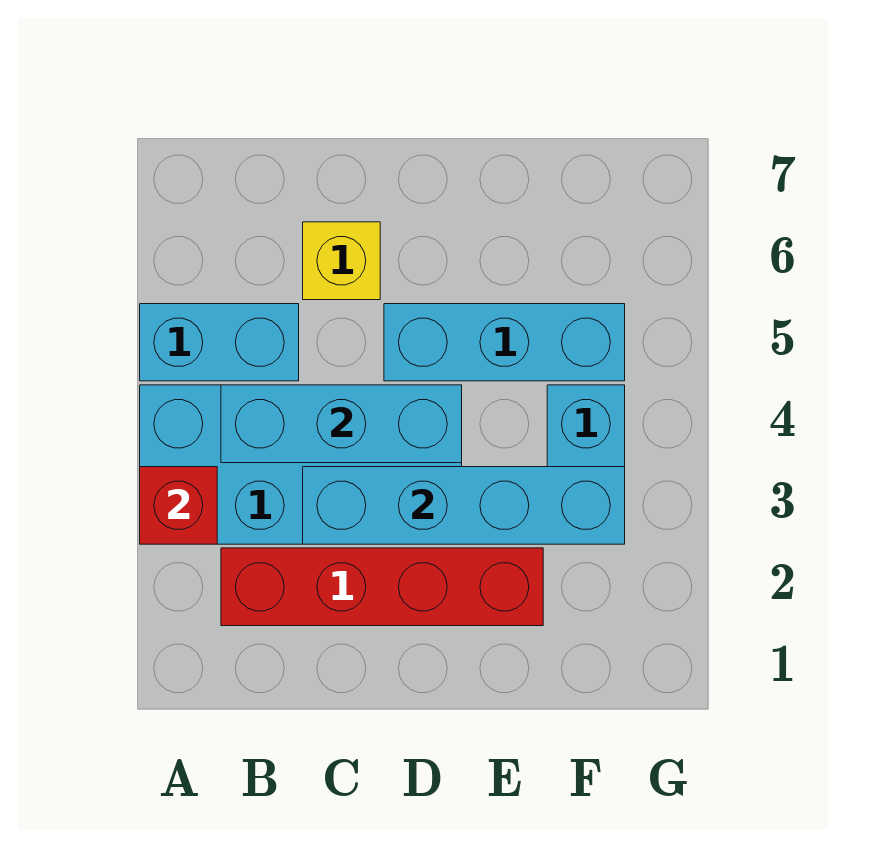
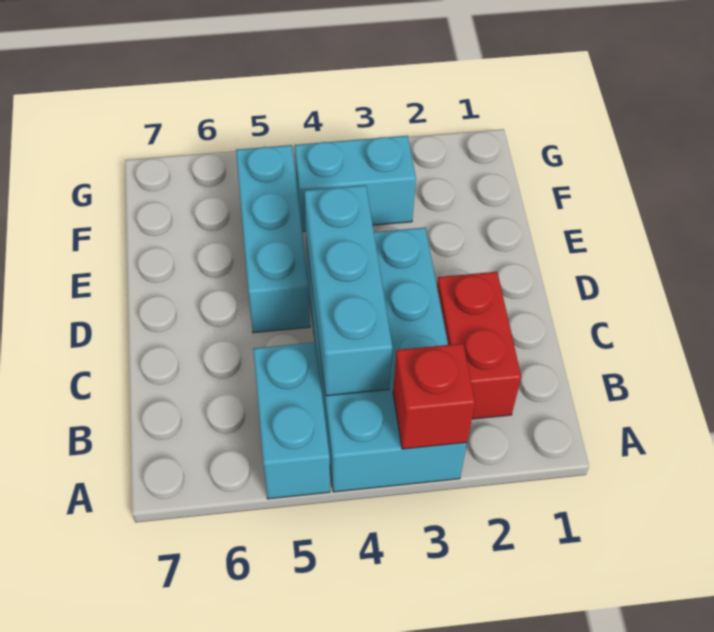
red brick B2:E2 level 1 -> red brick B2:C2 level 1
cyan brick C3:F3 level 2 -> none
yellow brick C6 level 1 -> none

